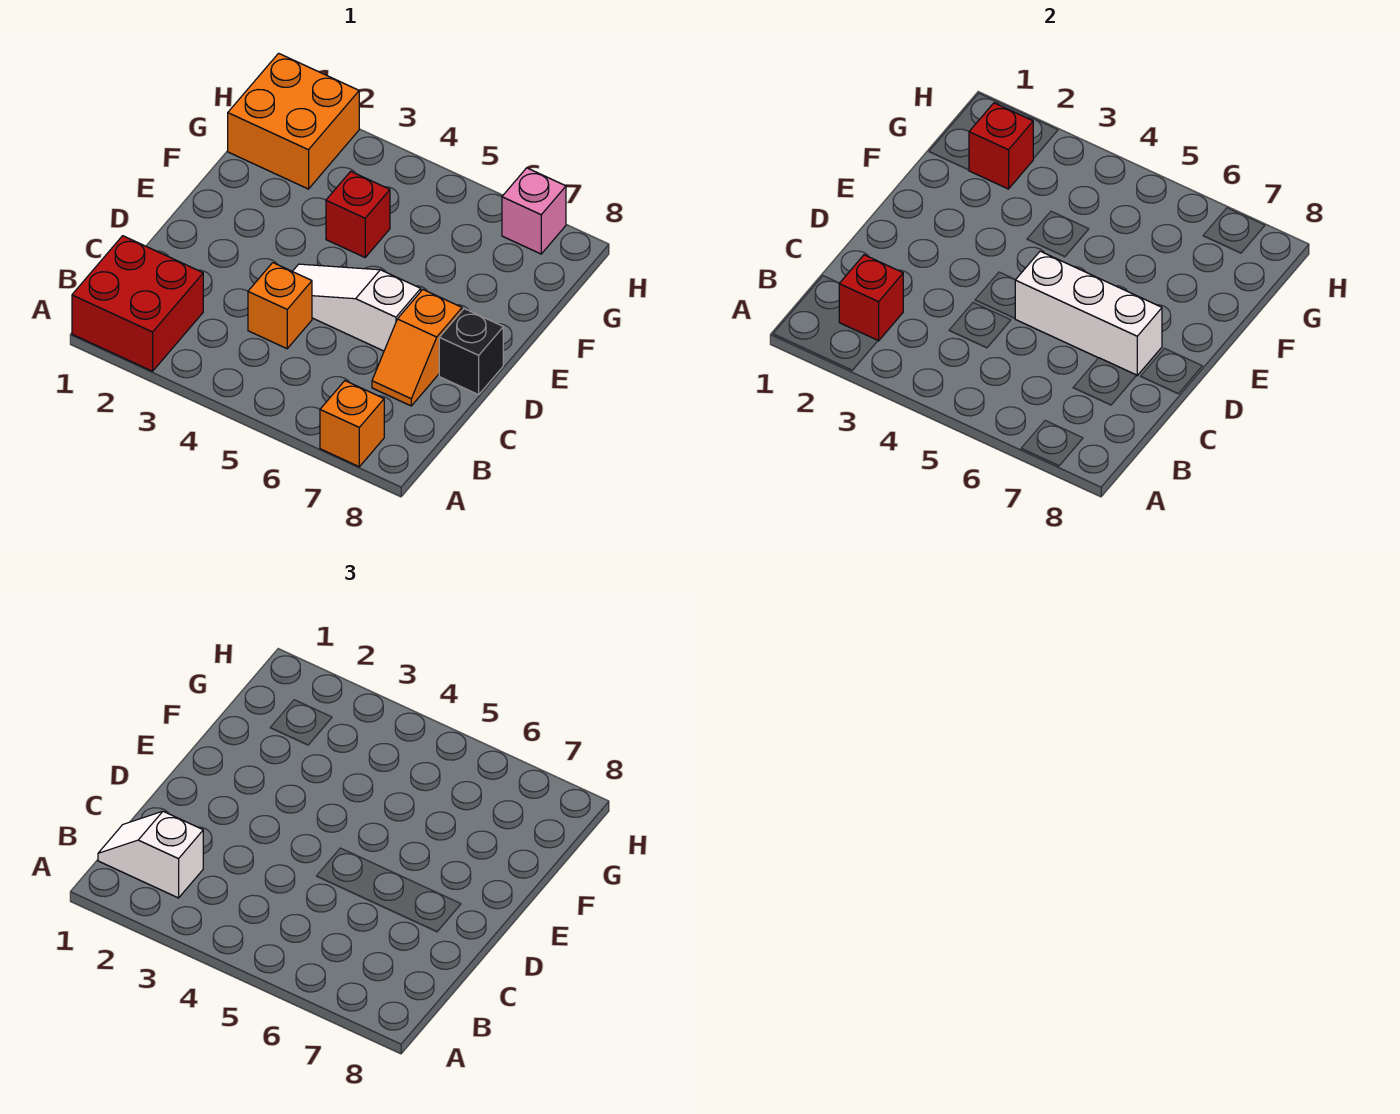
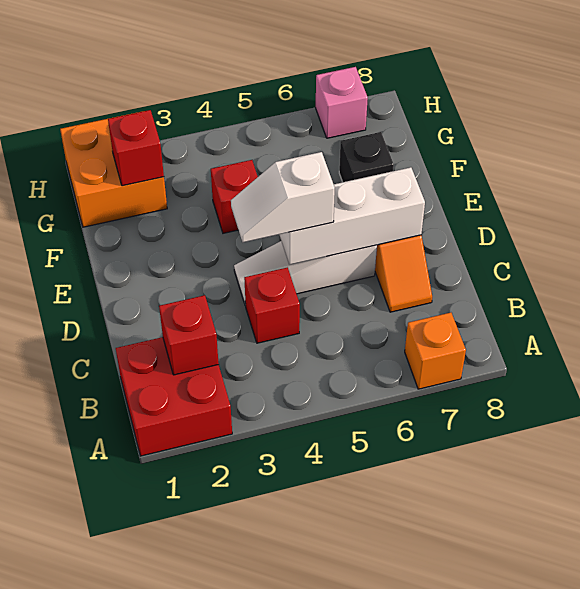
white slope B1:B2 level 3 top 2 -> white slope D4:D5 level 3 top 5
orange brick C4 level 1 -> red brick C4 level 1
black brick D8 level 1 -> black brick F7 level 1

